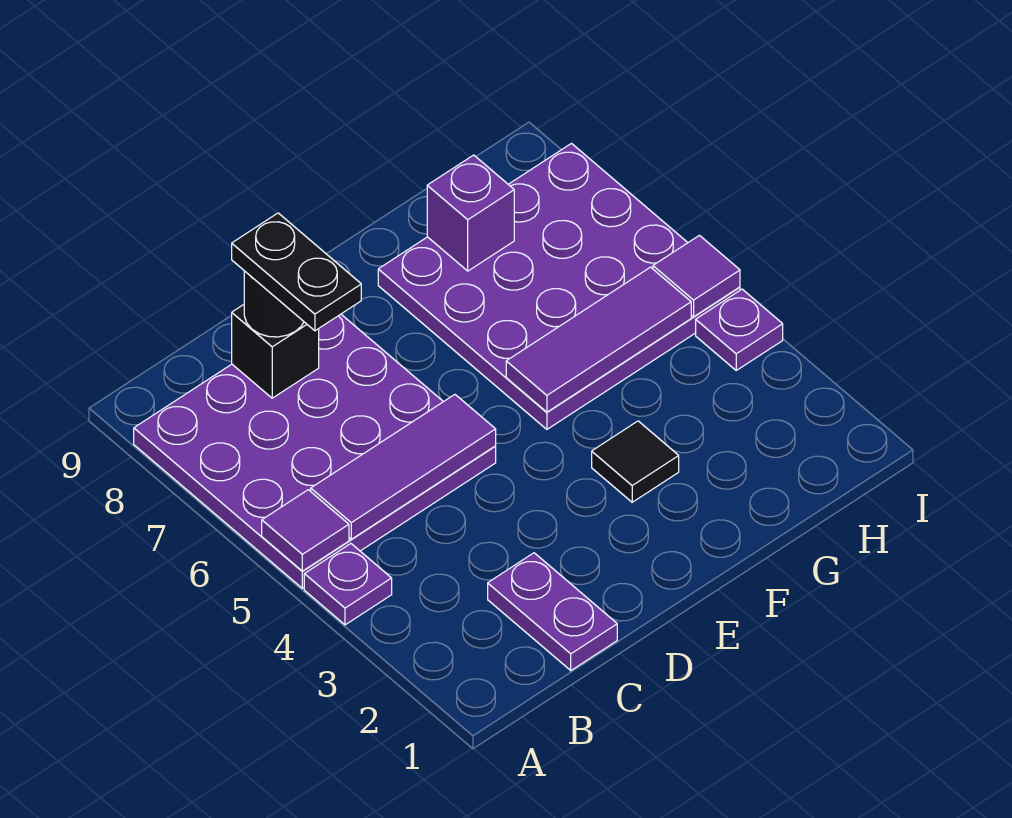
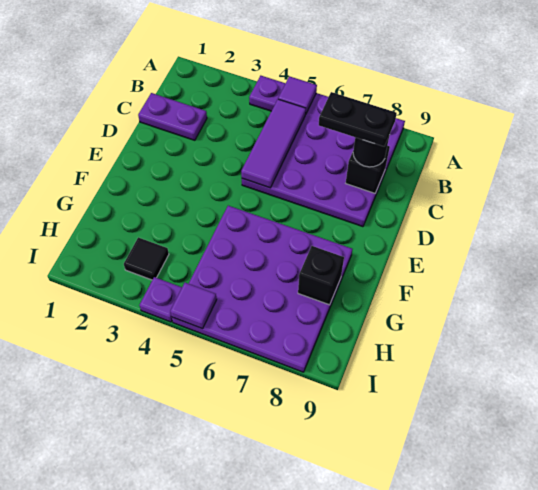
black tile F3 level 1 -> black tile H3 level 1
purple tile F5:H5 level 2 -> none
purple brick G8 level 2 -> black brick G8 level 2

